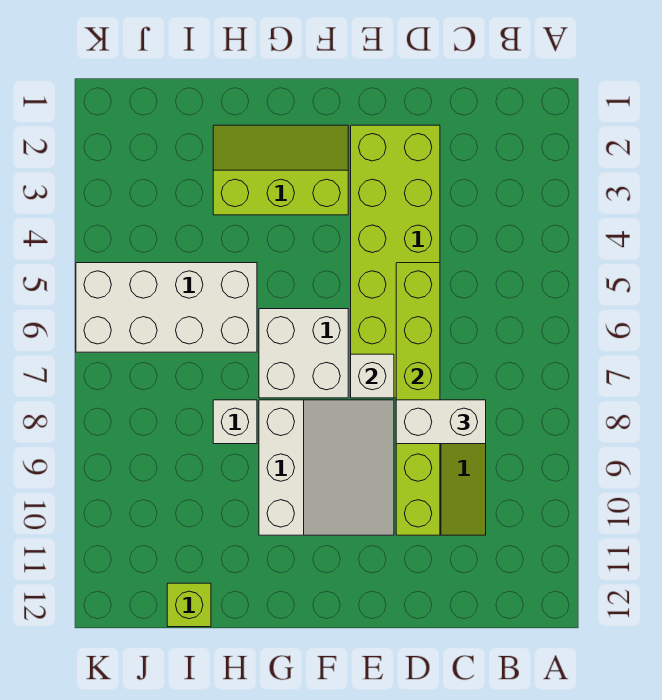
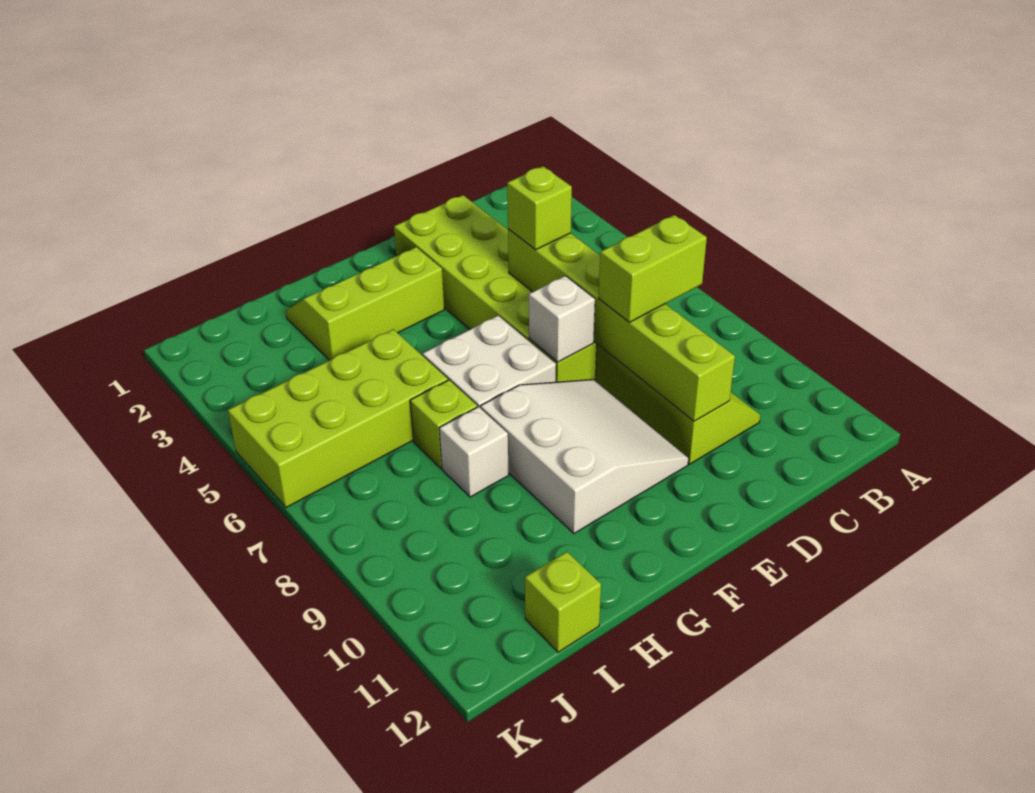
white brick C8:D8 level 3 -> lime brick C8:D8 level 3
none -> lime brick D5 level 3
white brick H5:K6 level 1 -> lime brick H5:K6 level 1
none -> lime brick H7 level 1

